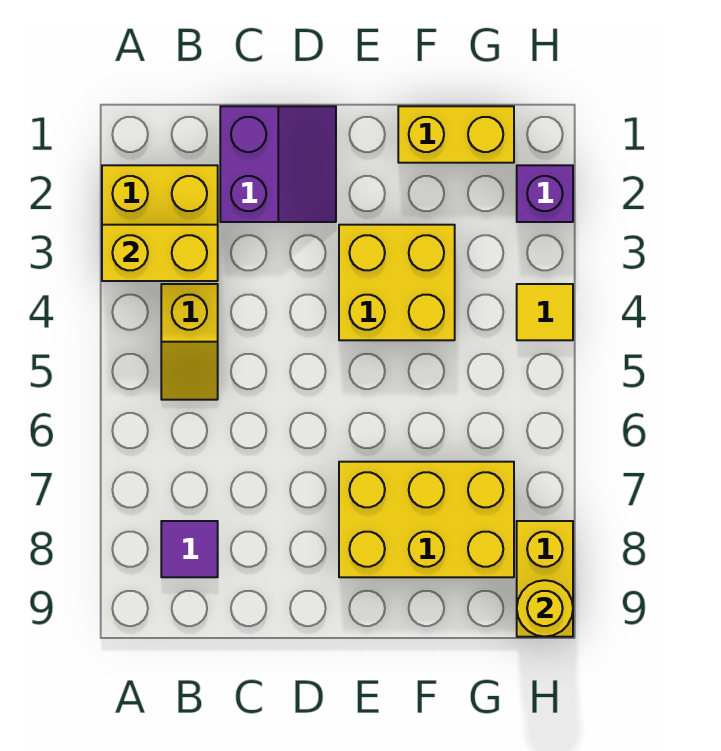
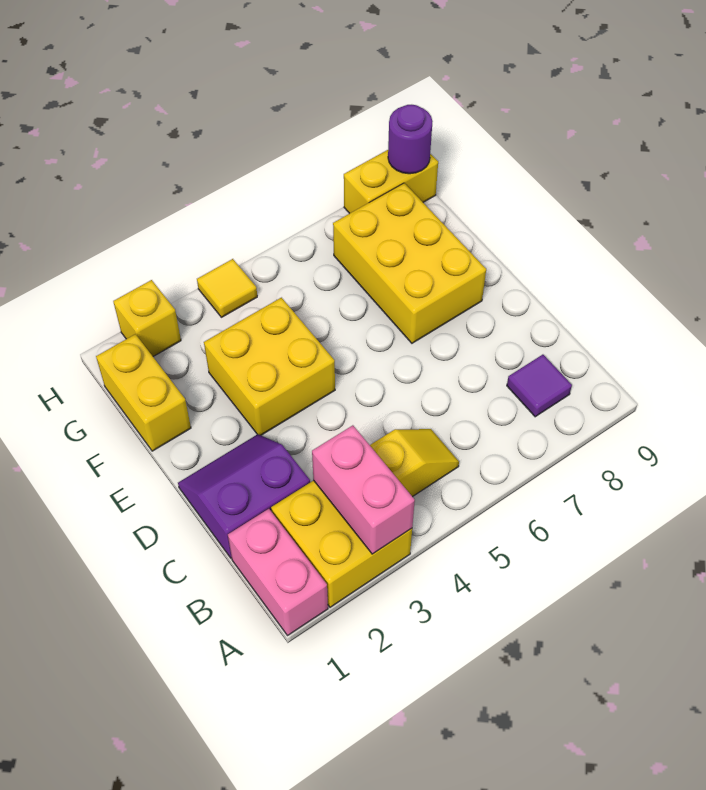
none -> pink brick A1:B1 level 1
yellow brick A3:B3 level 2 -> pink brick A3:B3 level 2
purple brick H2 level 1 -> yellow brick H2 level 1
yellow round brick H9 level 2 -> purple round brick H9 level 2

